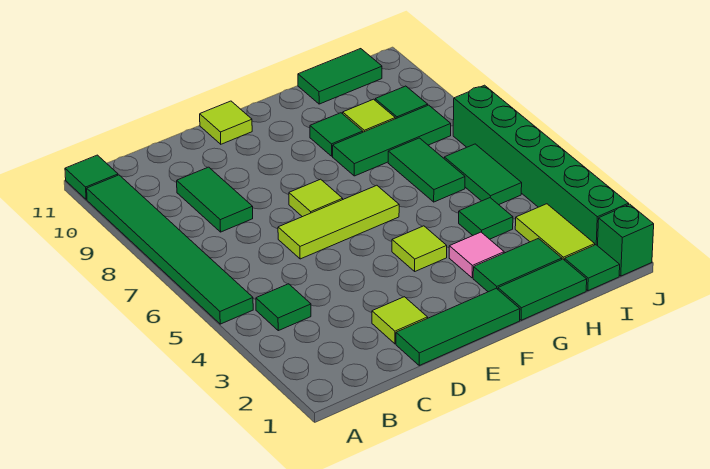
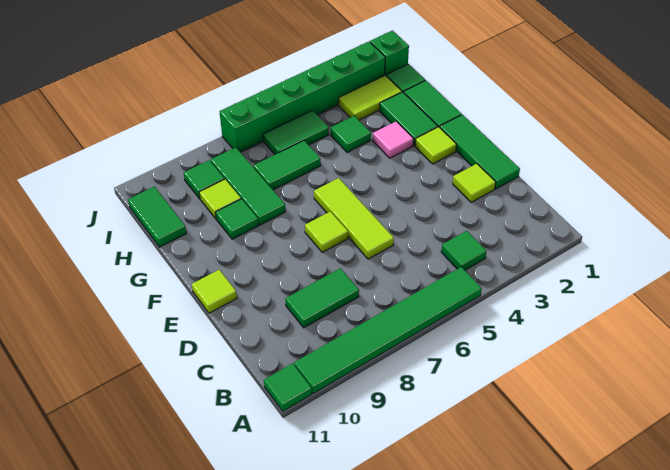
lime tile F4 level 1 -> lime tile F2 level 1

